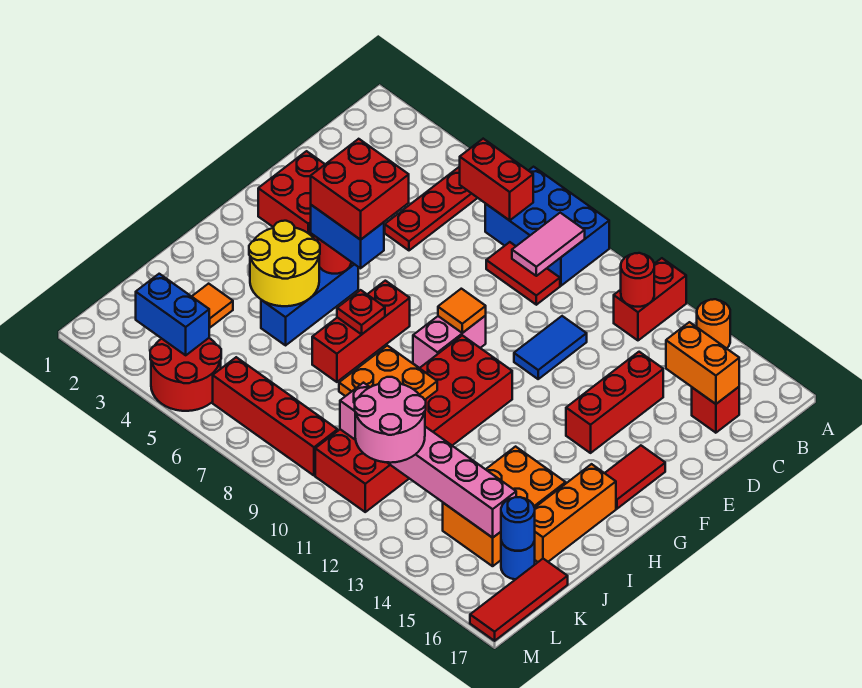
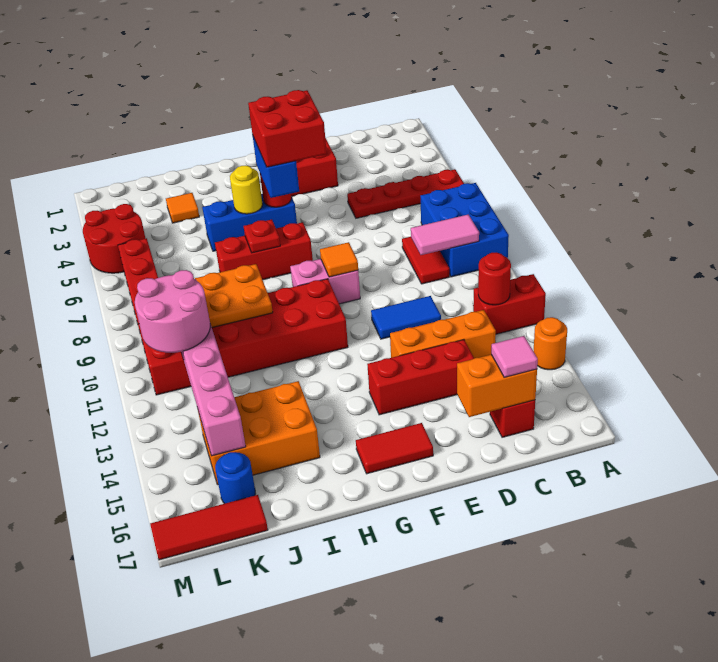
red brick B6:B7 level 2 -> none
orange brick C15:C16 level 2 -> orange brick C16:D16 level 2
none -> pink tile C16 level 3
yellow round brick H4:I5 level 2 -> yellow round brick H5 level 2
orange brick H16:J16 level 1 -> orange brick C13:E13 level 1
blue round brick K16 level 2 -> none
blue brick L3:L4 level 2 -> none

